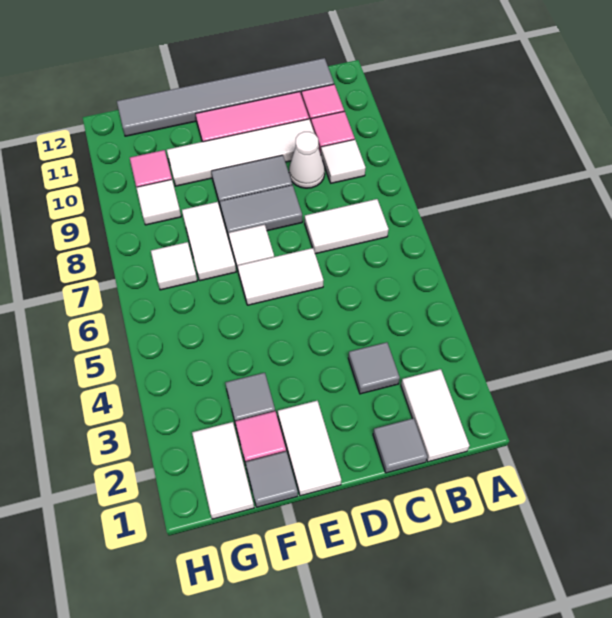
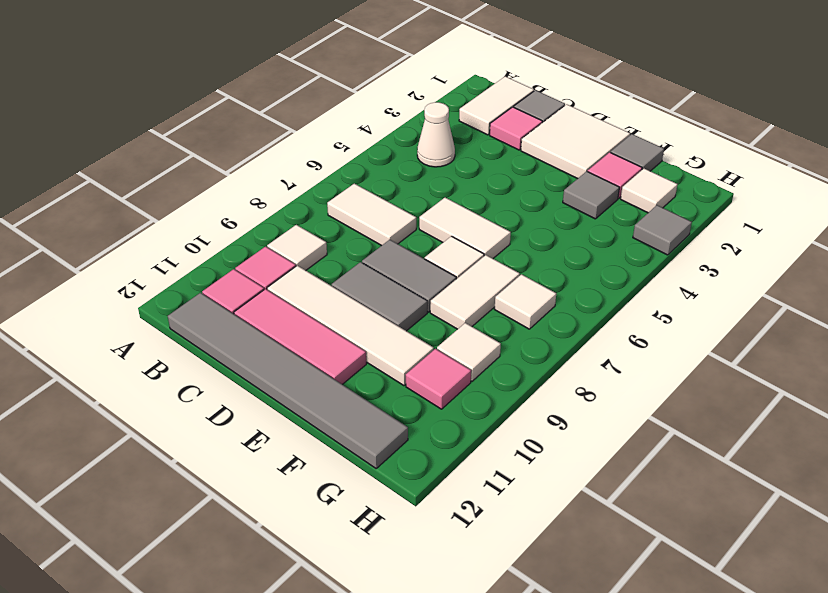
none -> pink tile C2 level 1
grey tile C3 level 1 -> grey tile H3 level 1
white cone C9 level 1 -> white cone B4 level 1
white tile E1:E2 level 1 -> white tile D1:E2 level 1
white tile G1:G2 level 1 -> white tile G2 level 1

